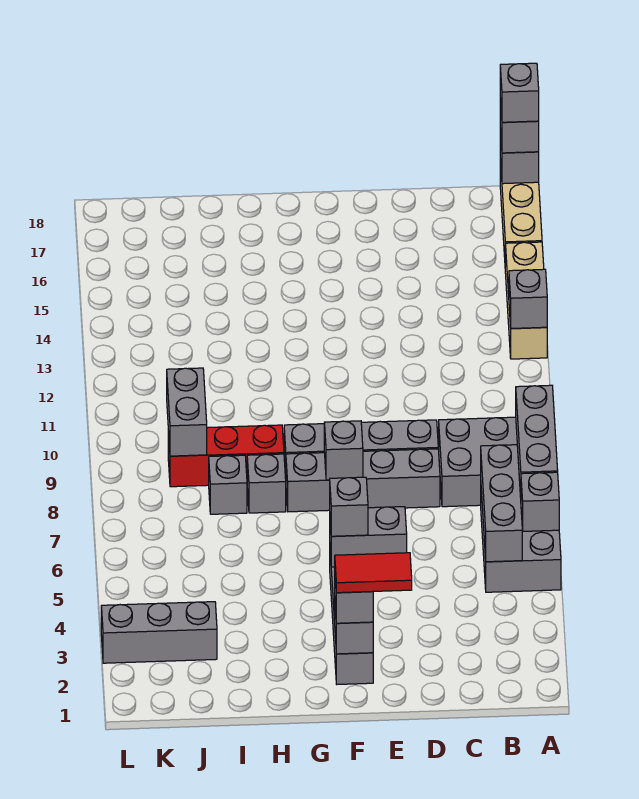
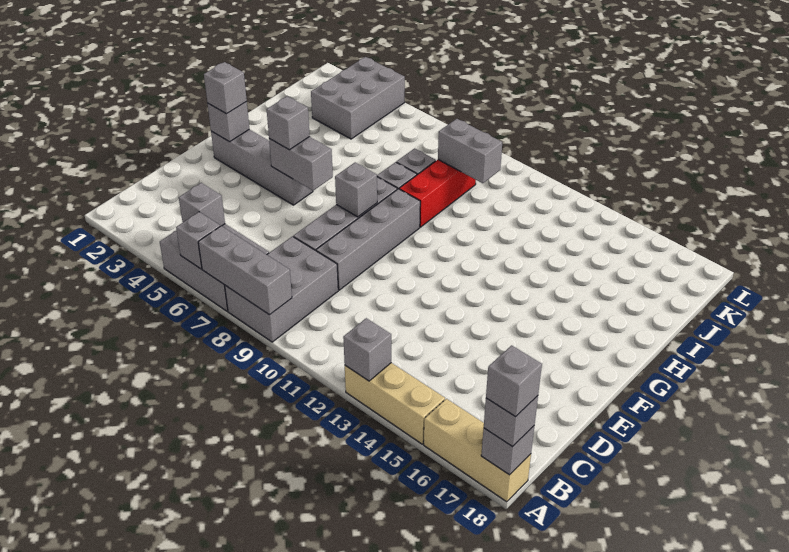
grey brick B5:B7 level 2 -> grey brick B5 level 2
red tile E2:F2 level 4 -> none
grey brick E5:F5 level 2 -> grey brick F5:F6 level 2
grey brick J3:L3 level 1 -> grey brick J3:L4 level 1

